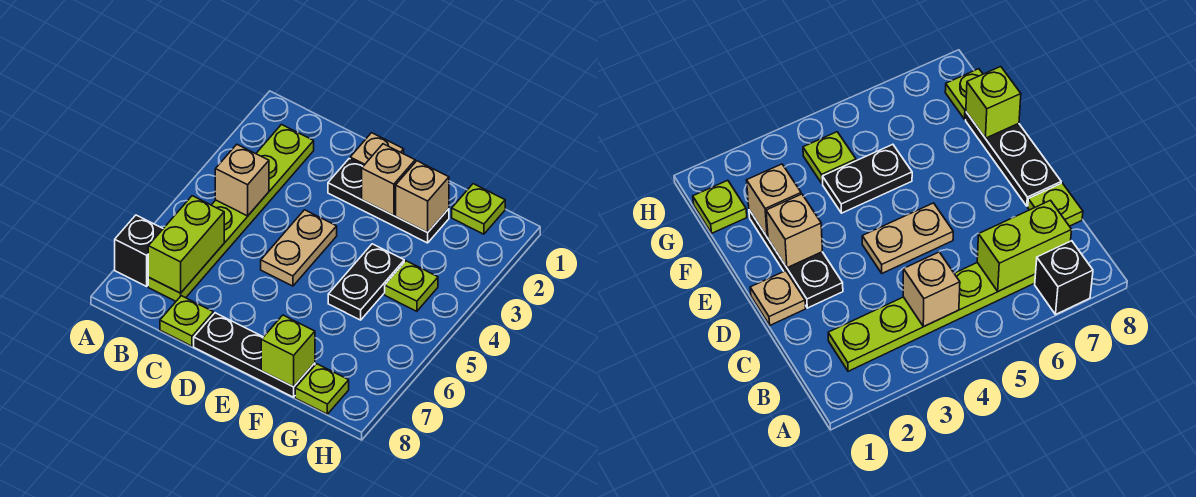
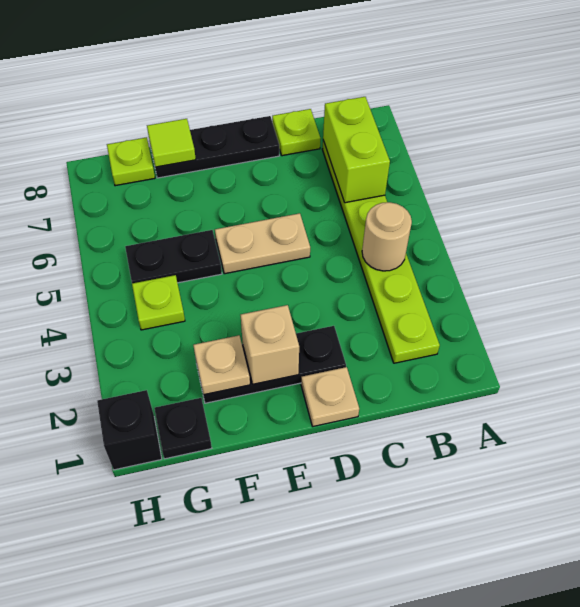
black brick A7 level 1 -> black brick H1 level 1
tan brick B4 level 2 -> tan round brick B4 level 2
tan plate D4:D5 level 1 -> tan plate D5:E5 level 1
tan brick F2 level 2 -> tan plate F2 level 2
black plate F4:F5 level 1 -> black plate F5:G5 level 1
lime brick F8 level 2 -> lime tile F8 level 2
lime plate G1 level 1 -> black plate G1 level 1

